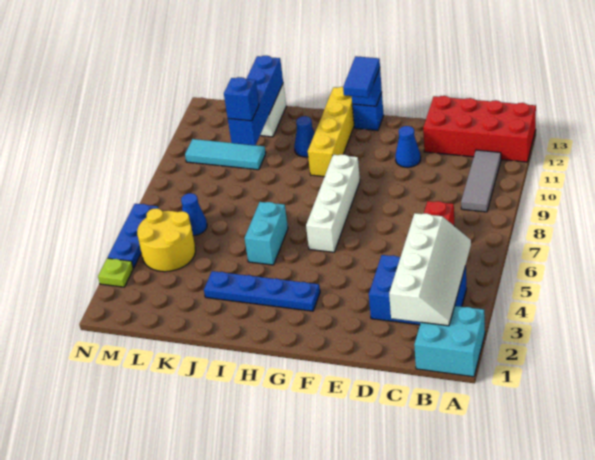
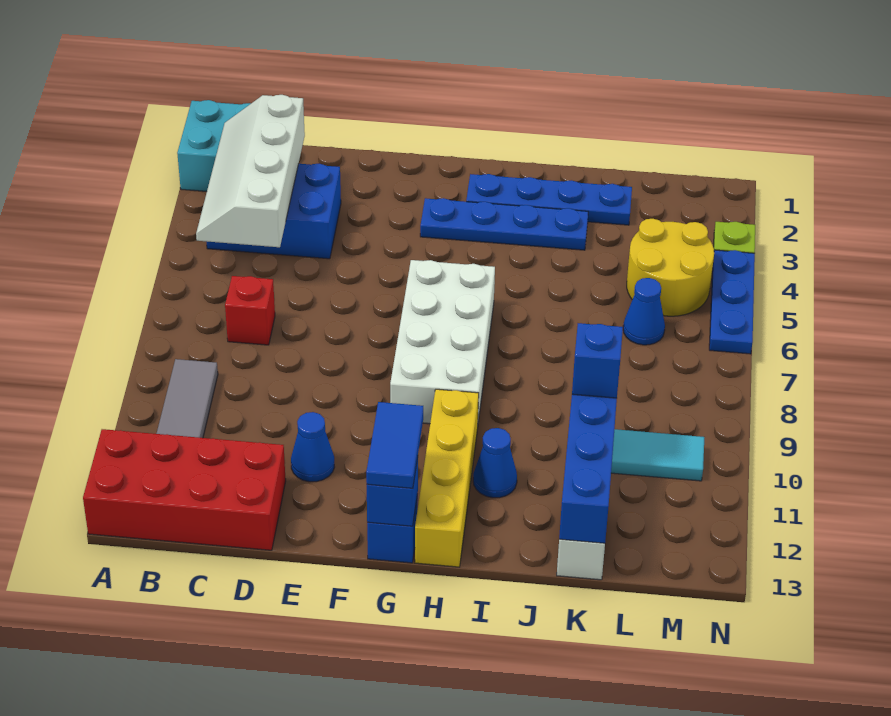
white brick G6:G9 level 1 -> white brick G6:H9 level 1
none -> blue plate H2:K2 level 1
cyan brick I5:I6 level 1 -> none

